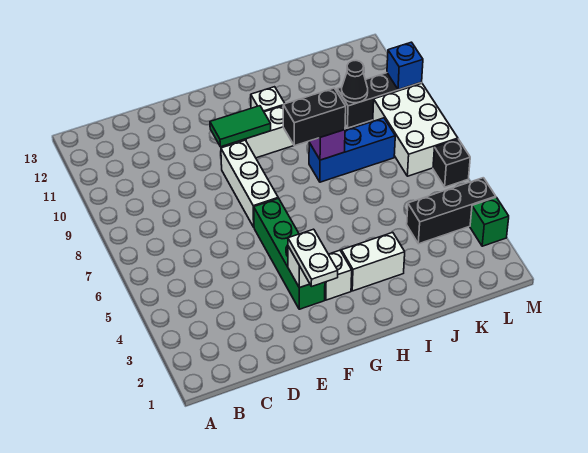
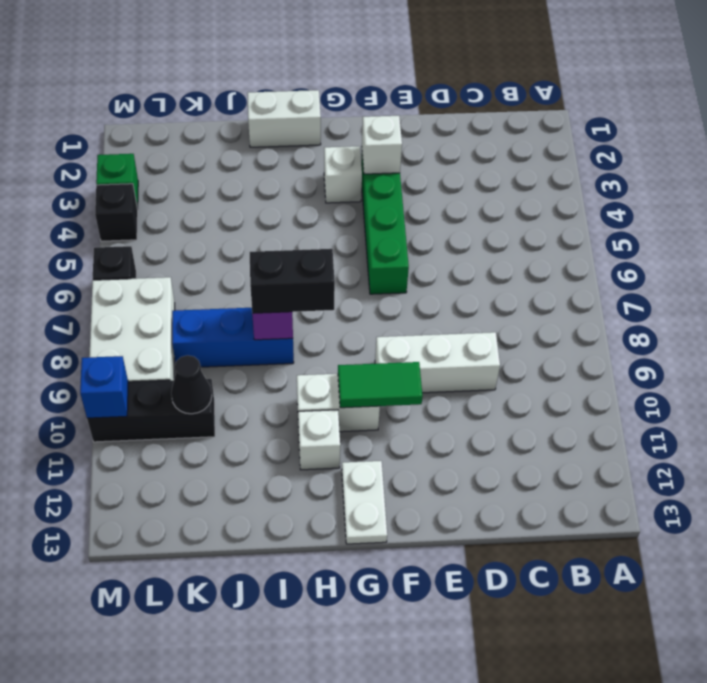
white plate F2:F3 level 3 -> white plate G12:G13 level 1
white brick F7:F9 level 1 -> white brick D9:F9 level 1
white brick H3:I3 level 1 -> white brick H1:I1 level 1
black brick K4:M4 level 1 -> black brick M4 level 1

